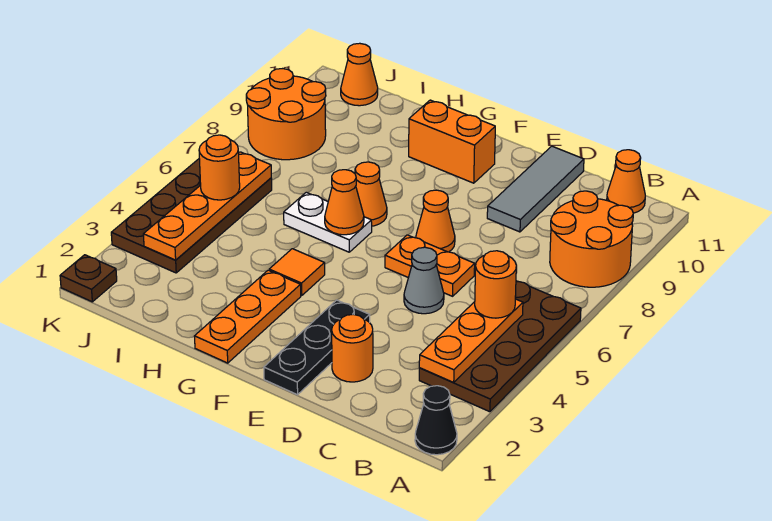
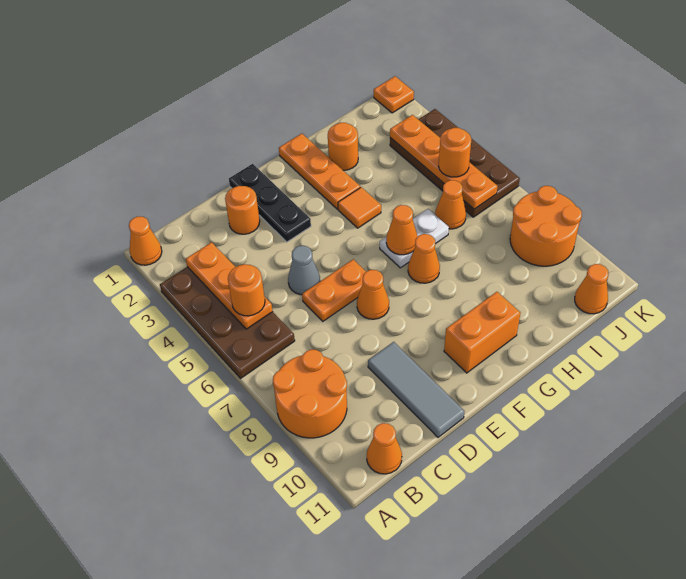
black cone A1 level 1 -> orange cone A1 level 1
none -> orange round brick H2 level 1
none -> orange cone I6 level 1
brown plate K1 level 1 -> orange plate K1 level 1

